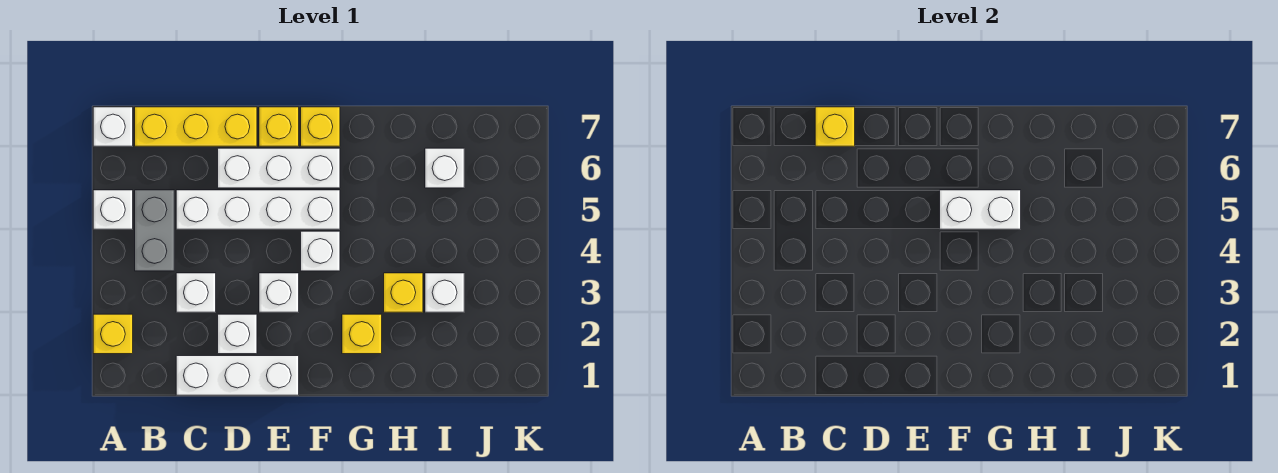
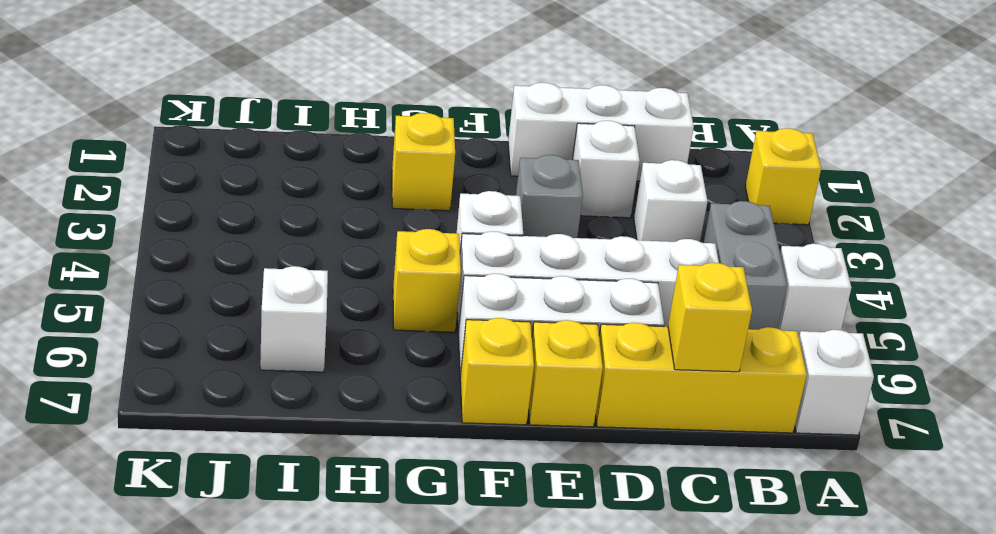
white brick E3 level 1 -> grey brick E3 level 1
white brick F5:G5 level 2 -> none
yellow brick H3 level 1 -> yellow brick G5 level 1
white brick I3 level 1 -> none

